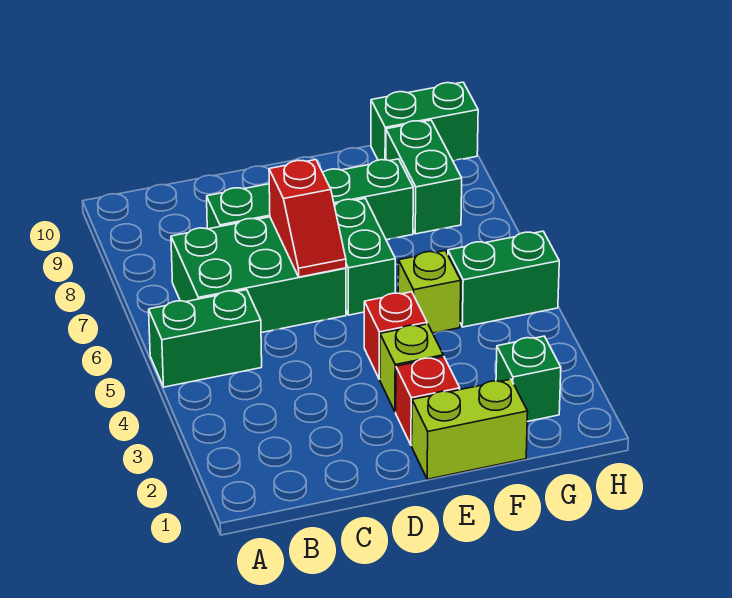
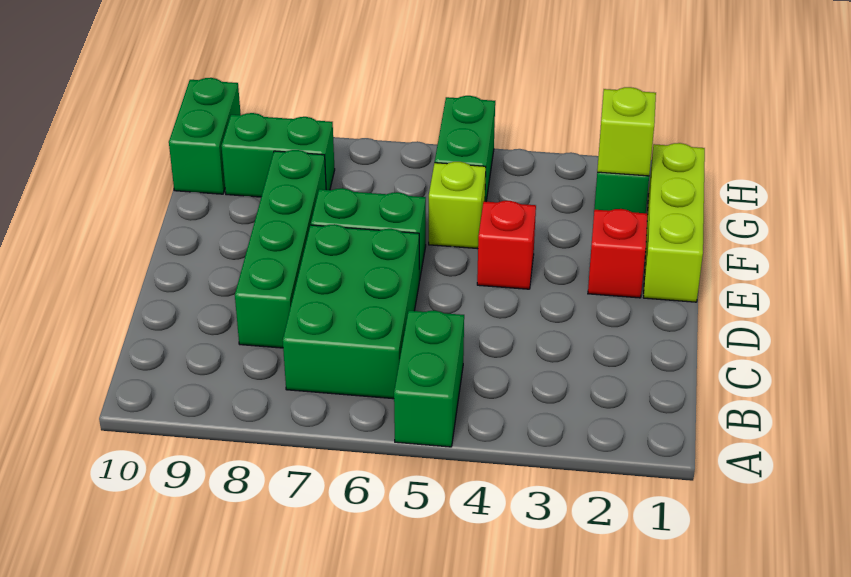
red slope D6:D7 level 2 top 7 -> none
lime brick E1:F1 level 1 -> lime brick E1:G1 level 1
lime brick E3 level 1 -> lime brick G2 level 2

